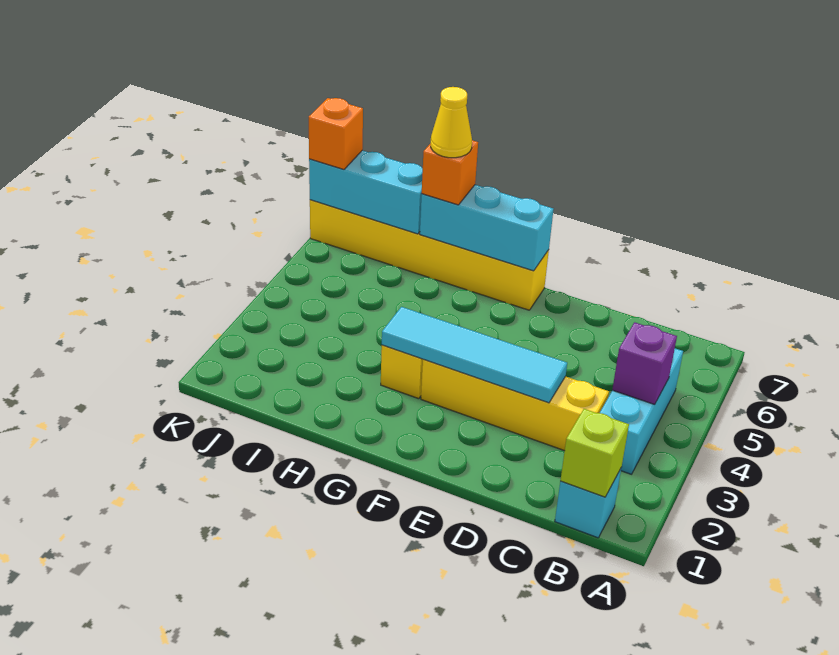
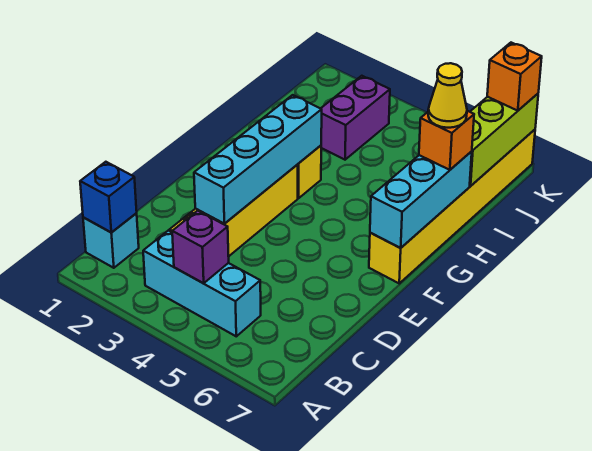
lime brick B1 level 2 -> blue brick B1 level 2
cyan tile D3:G3 level 2 -> cyan brick D3:G3 level 2
none -> purple brick I3:J3 level 1
cyan brick I7:K7 level 2 -> lime brick I7:K7 level 2

